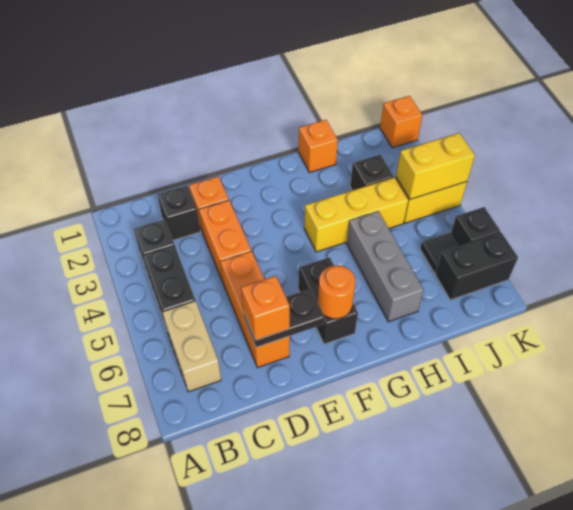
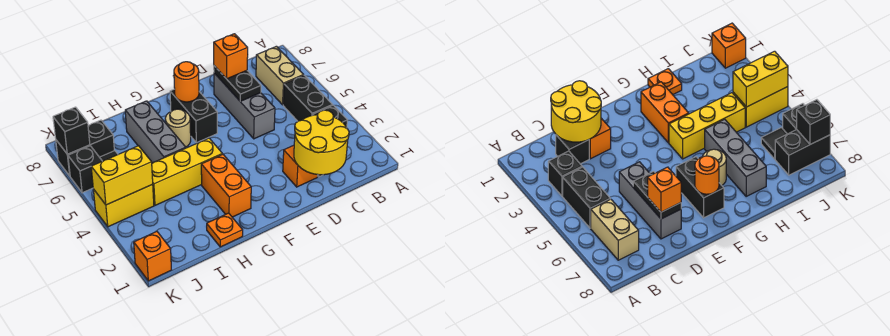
none -> yellow round brick C1:D2 level 2
orange brick D3:D4 level 1 -> orange brick G2:G3 level 1
orange brick D5:D7 level 1 -> grey brick D5:D7 level 1
black plate D7:E7 level 2 -> black plate D6:D7 level 2
none -> tan round brick G6 level 1
orange brick H1 level 1 -> orange plate H1 level 1
black brick I3 level 1 -> black brick K7 level 2

